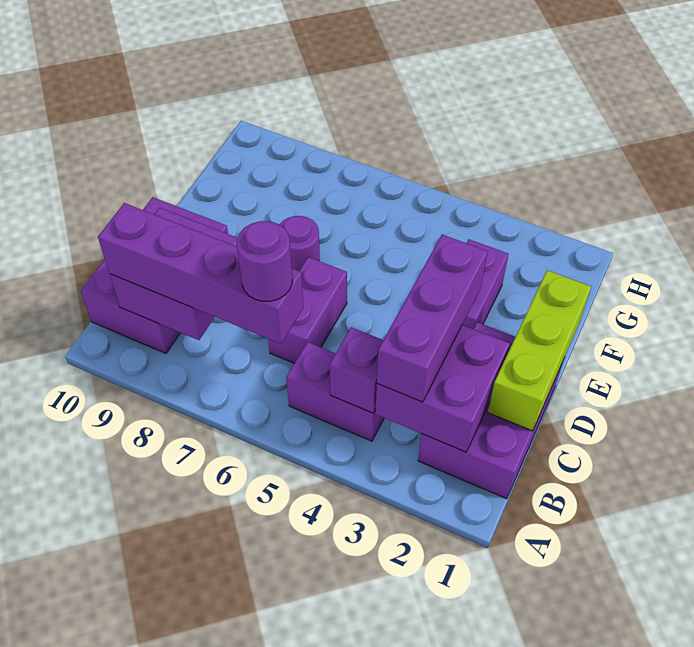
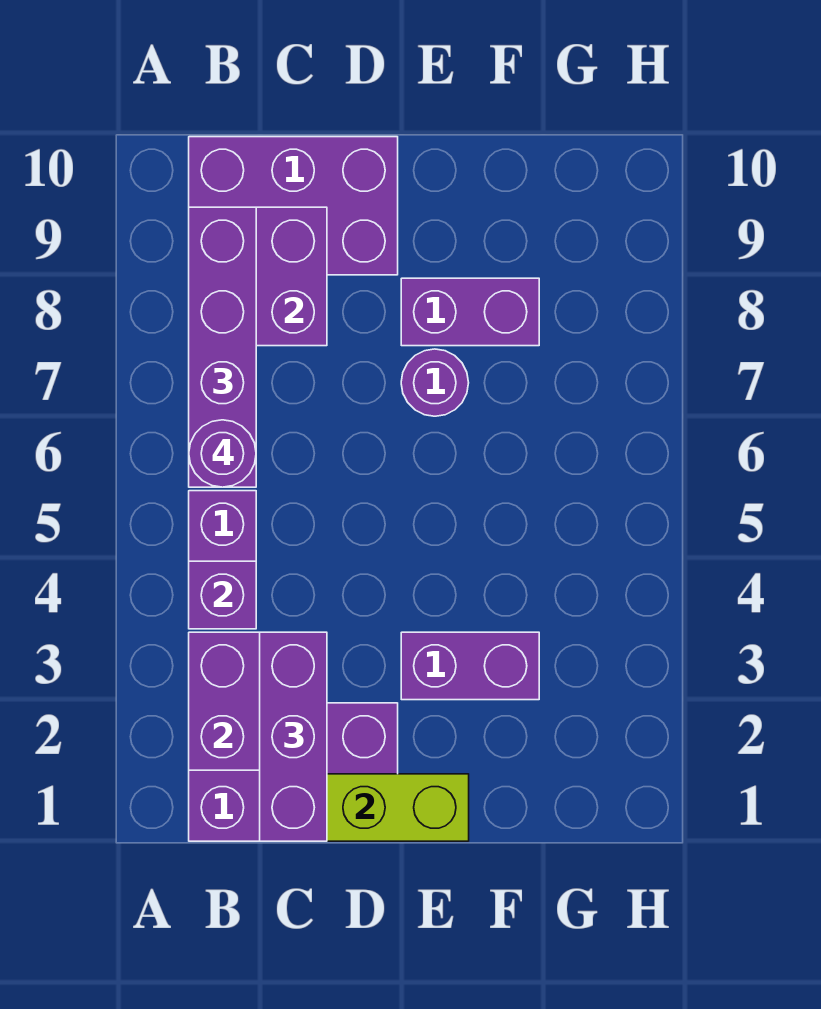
purple brick B3:D3 level 3 -> purple brick C1:C3 level 3
purple brick C6:D6 level 1 -> purple brick E8:F8 level 1

